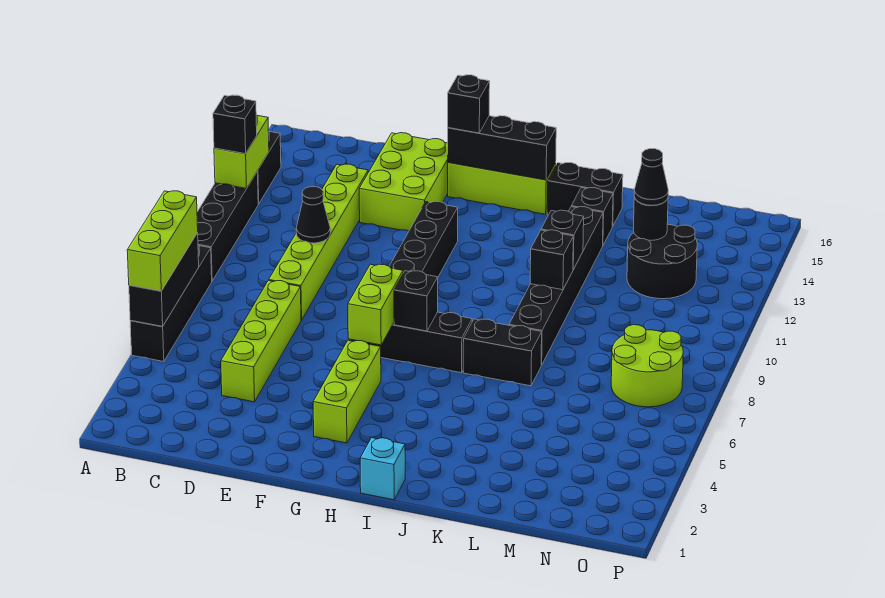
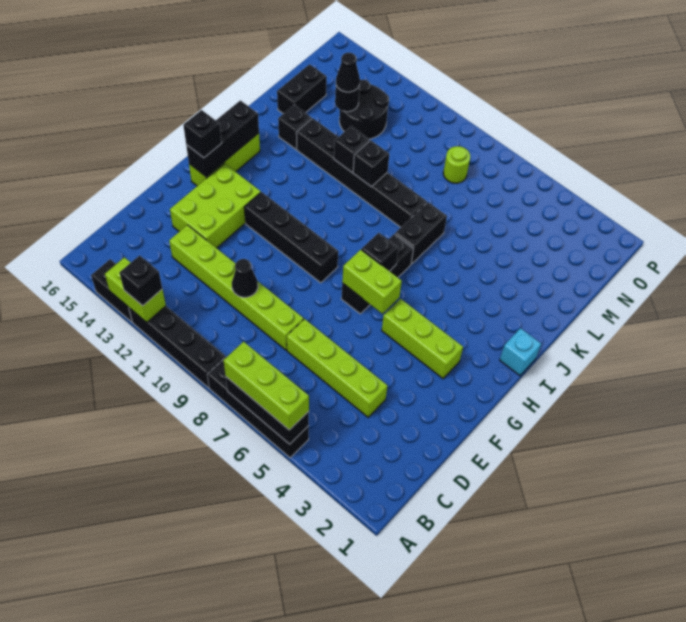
lime brick E13:F15 level 1 -> lime brick E13:G14 level 1
black brick J15:K15 level 1 -> black brick L15:M15 level 1
lime round brick N7:O8 level 1 -> lime round brick N8 level 1

